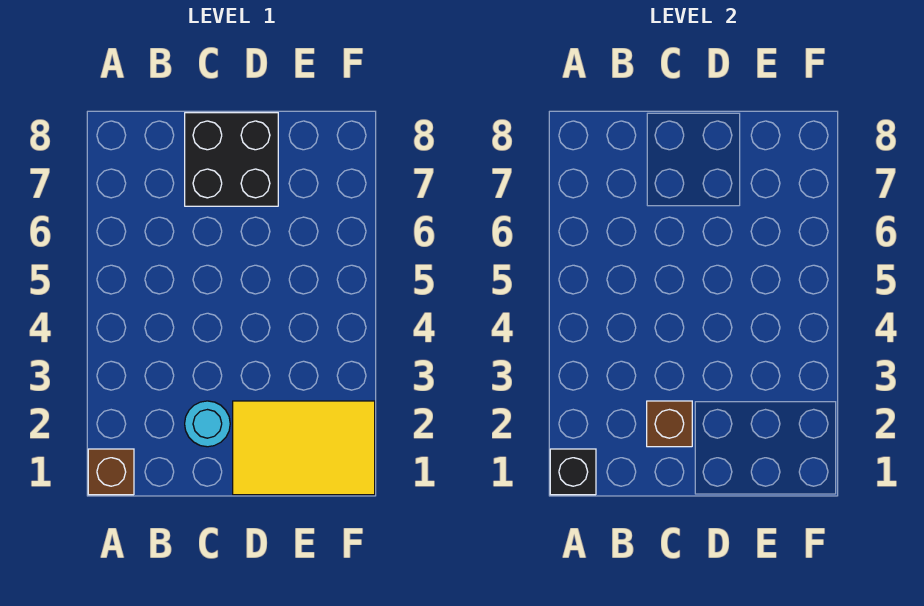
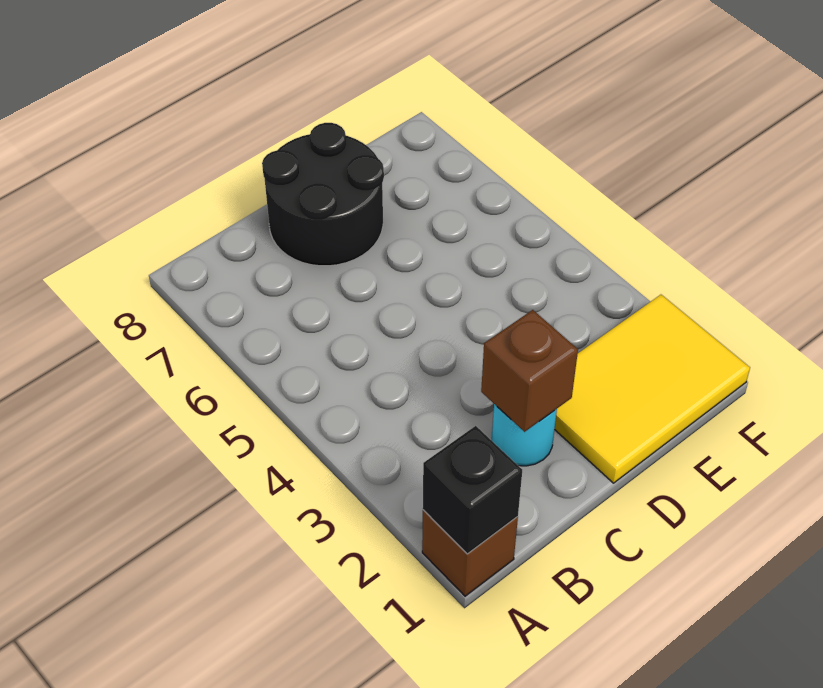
black brick C7:D8 level 1 -> black round brick C7:D8 level 1

